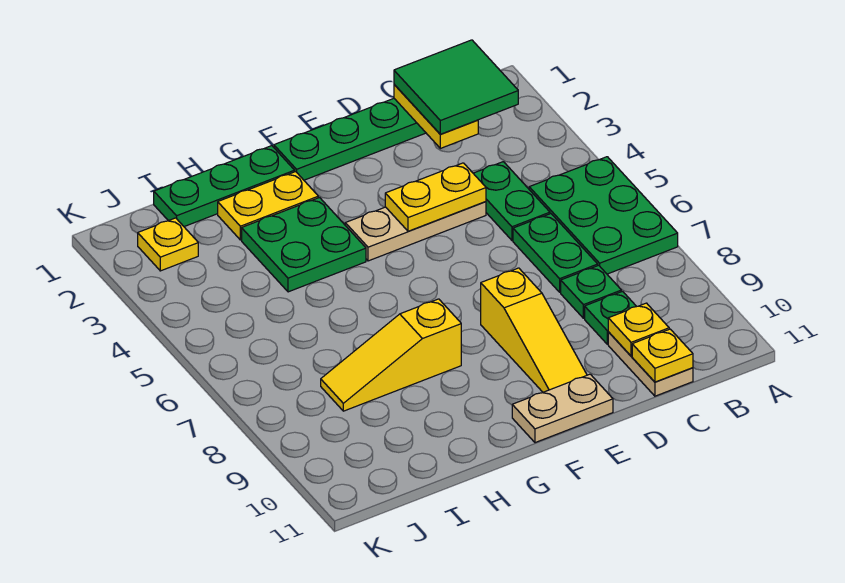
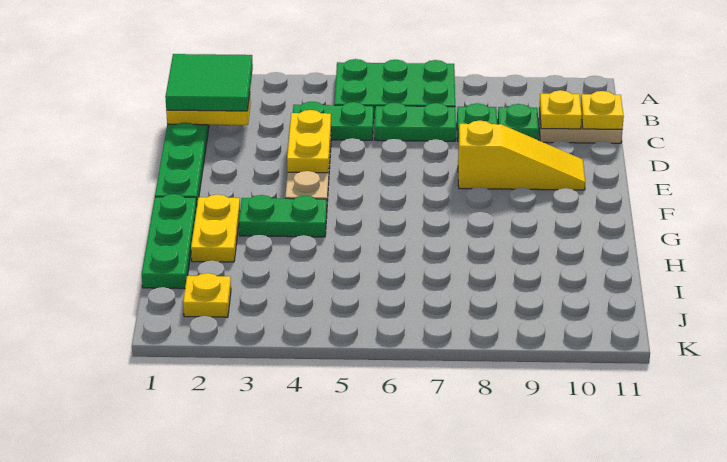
tan plate E11:F11 level 1 -> none
green plate G3:H4 level 1 -> green plate G3:G4 level 1
yellow slope G8:I8 level 1 top G -> none

